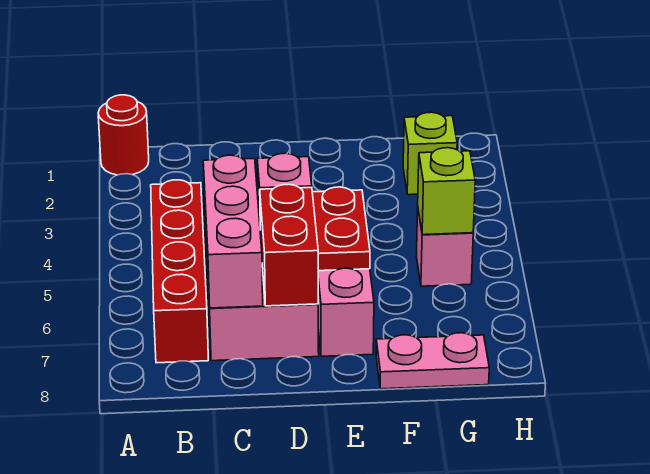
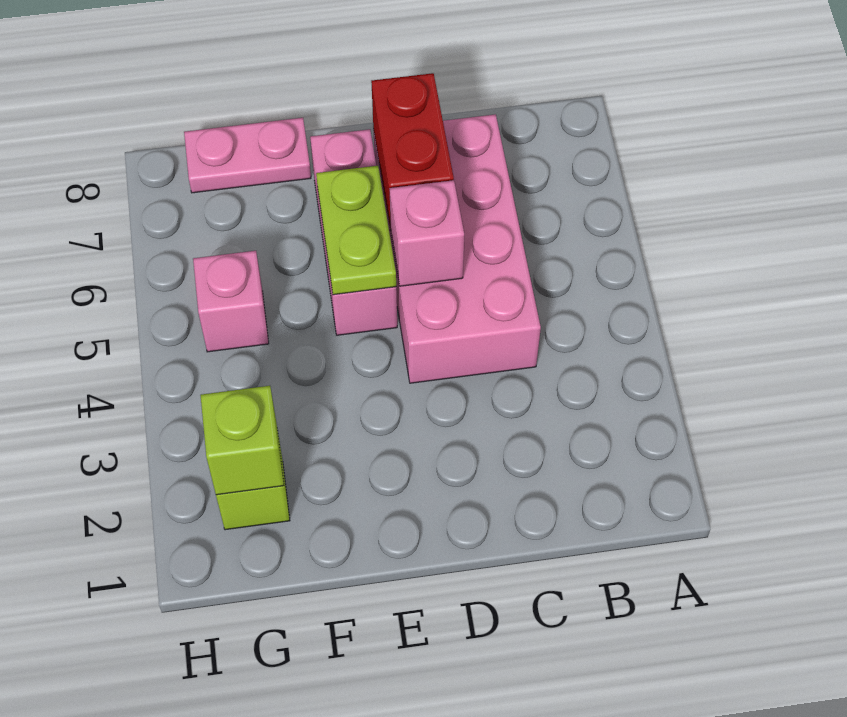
red round brick A1 level 1 -> none
red brick B4:B7 level 1 -> none
pink brick C5:C7 level 2 -> none
red plate E5:E6 level 2 -> lime plate E5:E6 level 2
lime brick G5 level 2 -> lime brick G2 level 2

